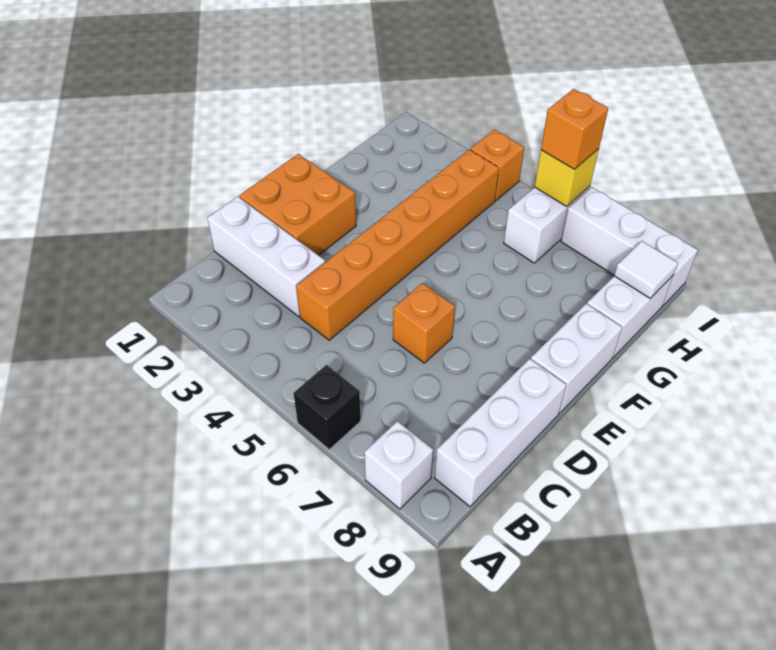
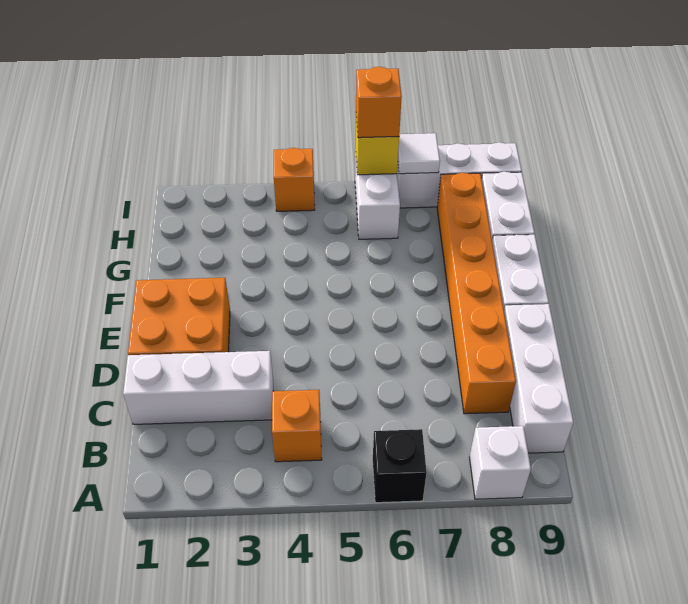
orange brick C4:H4 level 1 -> orange brick C8:H8 level 1
orange brick D6 level 1 -> orange brick B4 level 1
white tile H9 level 2 -> white tile I7 level 2

